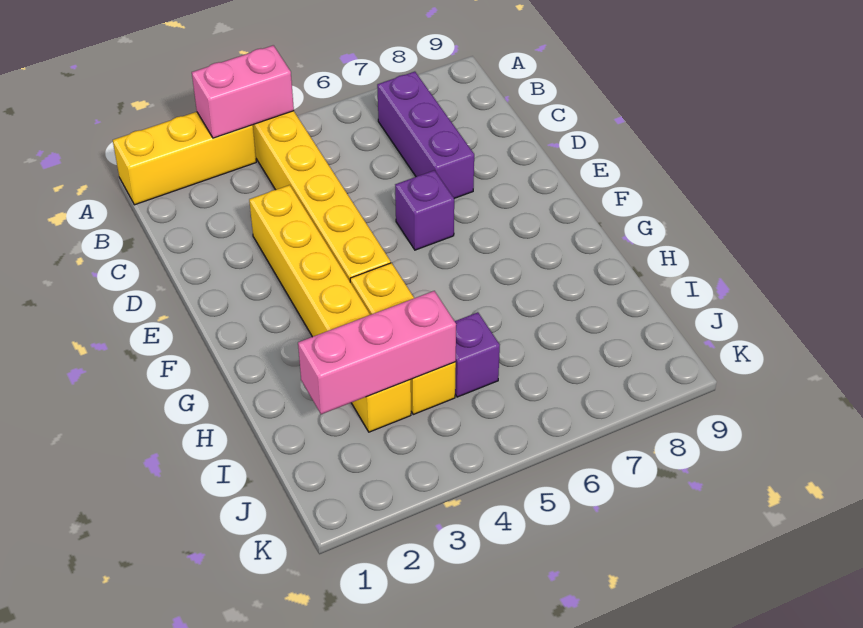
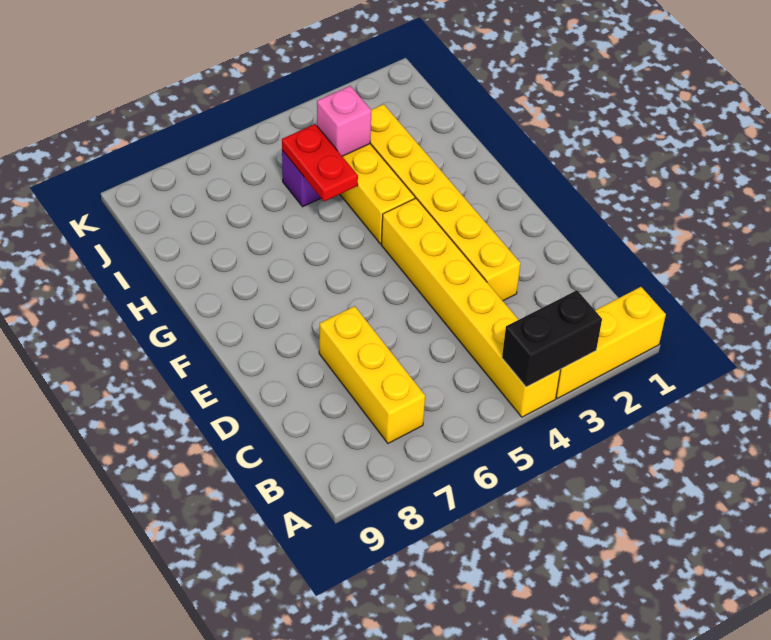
pink brick A3:A4 level 2 -> black brick A3:A4 level 2
purple brick B7:D7 level 1 -> yellow brick B7:D7 level 1
purple brick E6 level 1 -> none
none -> red plate H5:I5 level 2
pink brick I2:I4 level 2 -> pink brick I4 level 2

